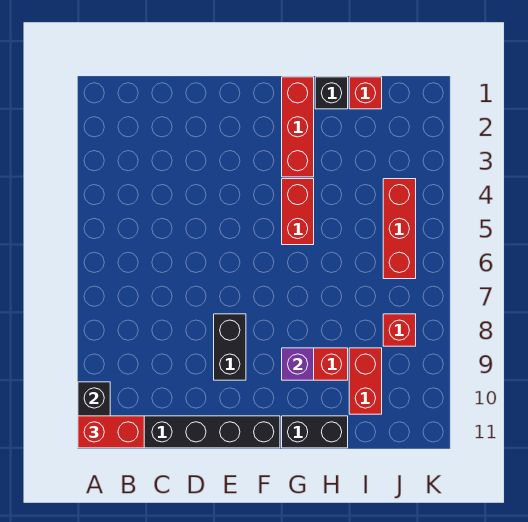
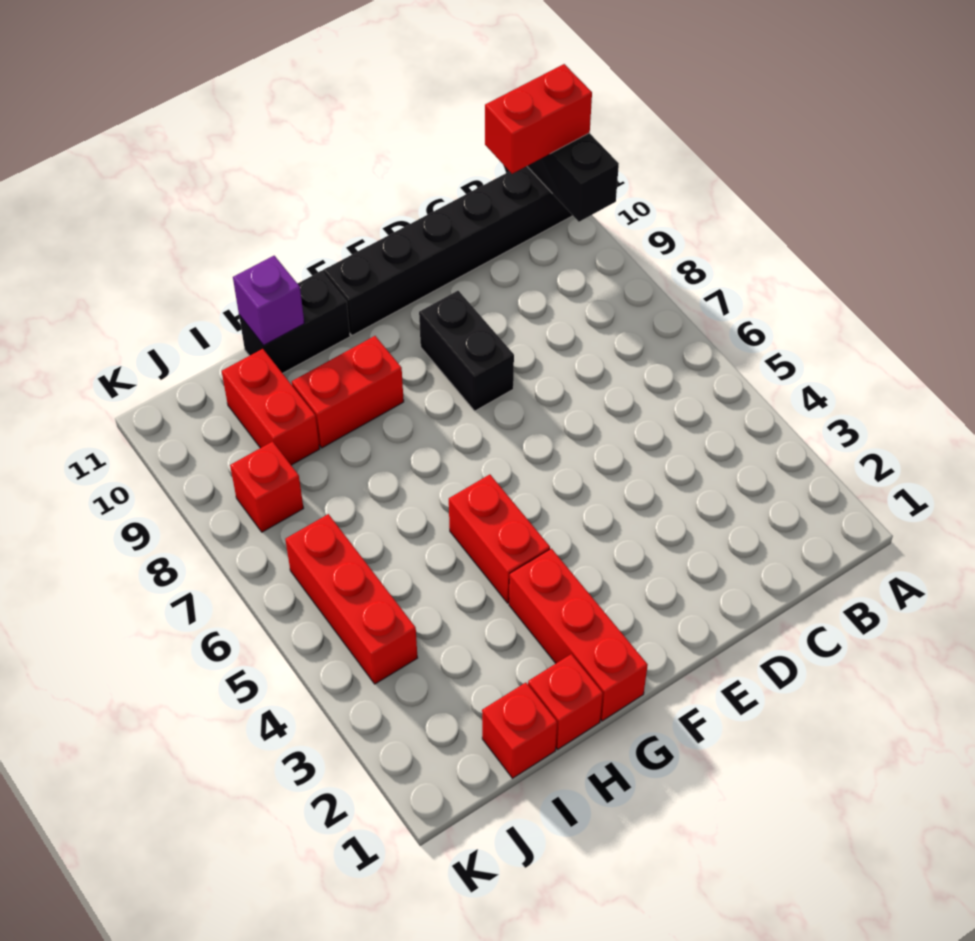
purple brick G9 level 2 -> purple brick H11 level 2
black brick H1 level 1 -> red brick H1 level 1

